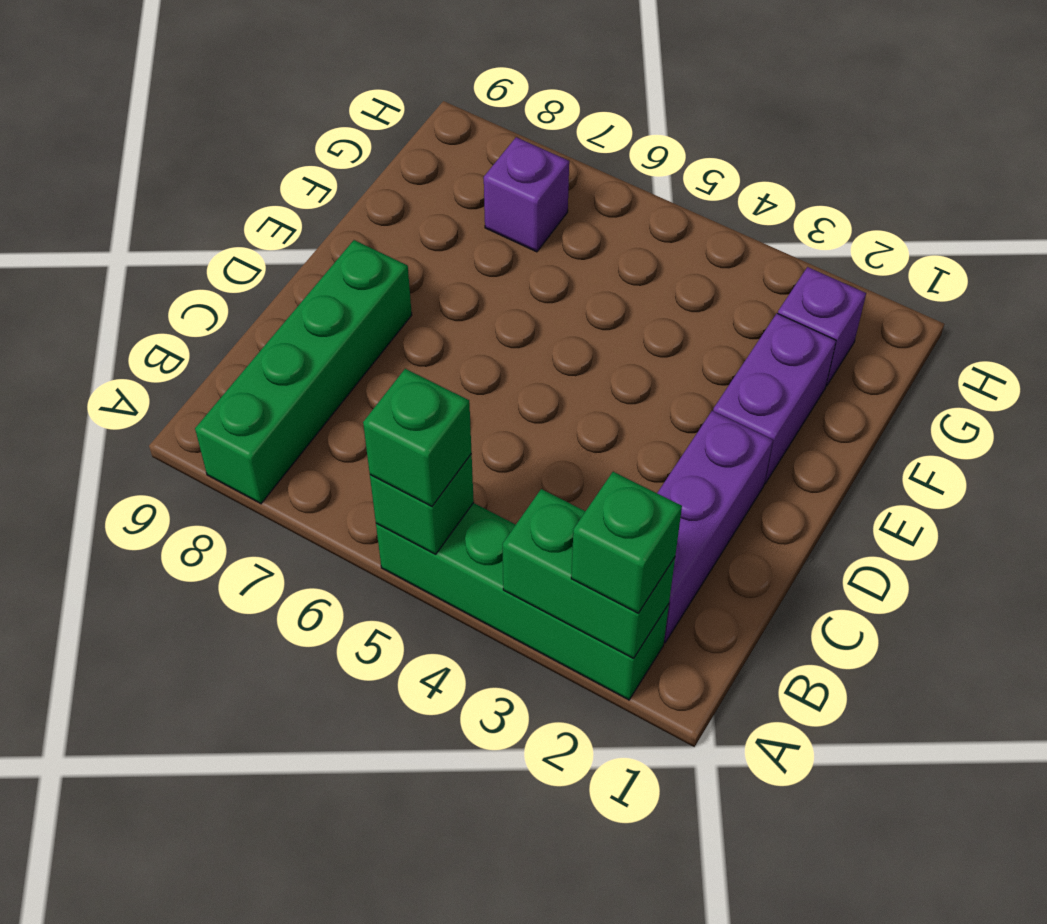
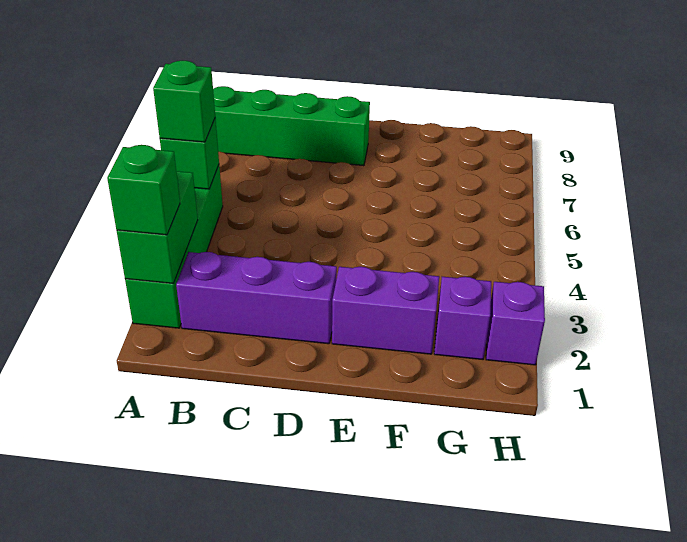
purple brick G7 level 1 -> purple brick H2 level 1

